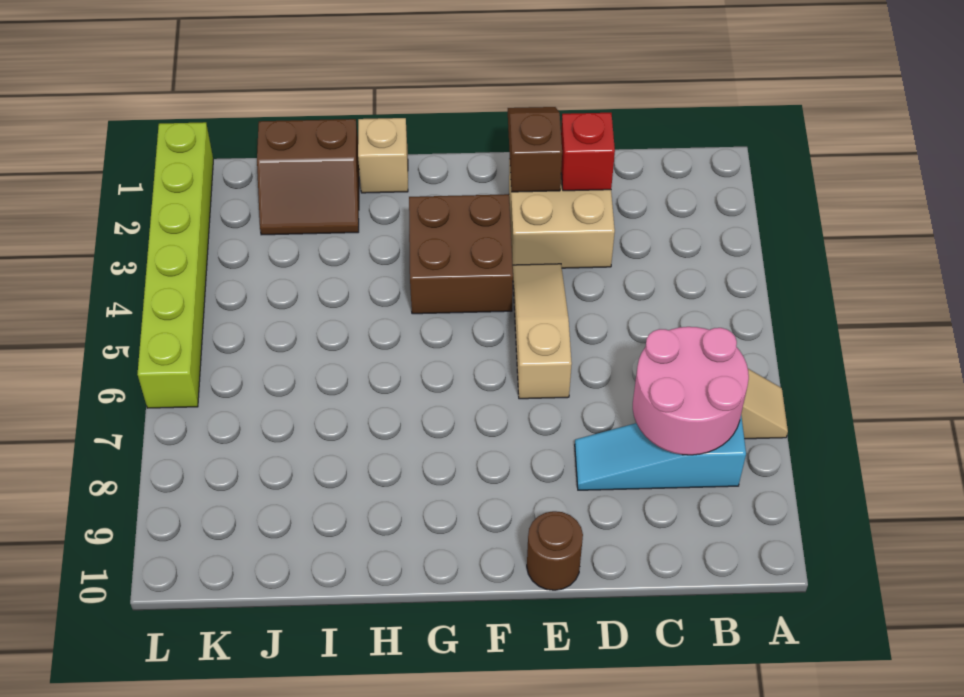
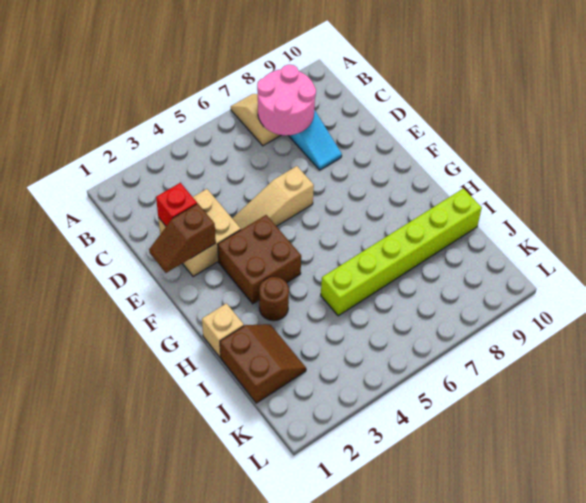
brown round brick E10 level 1 -> brown round brick H3 level 1
lime brick L1:L6 level 1 -> lime brick I5:I10 level 1

